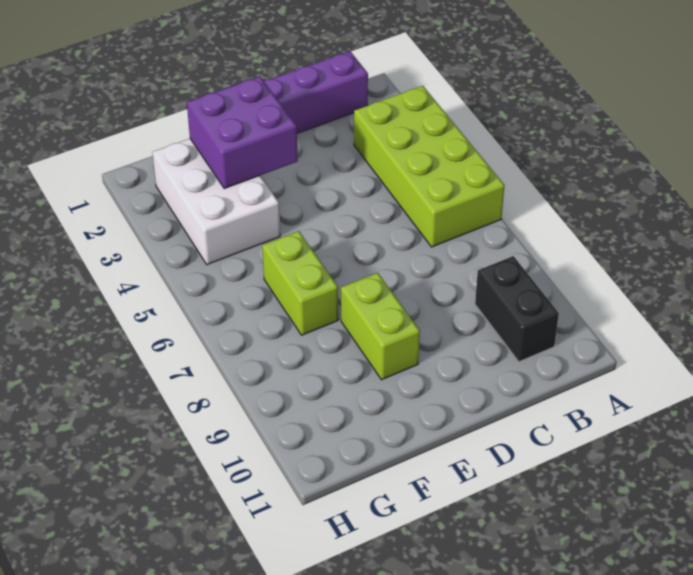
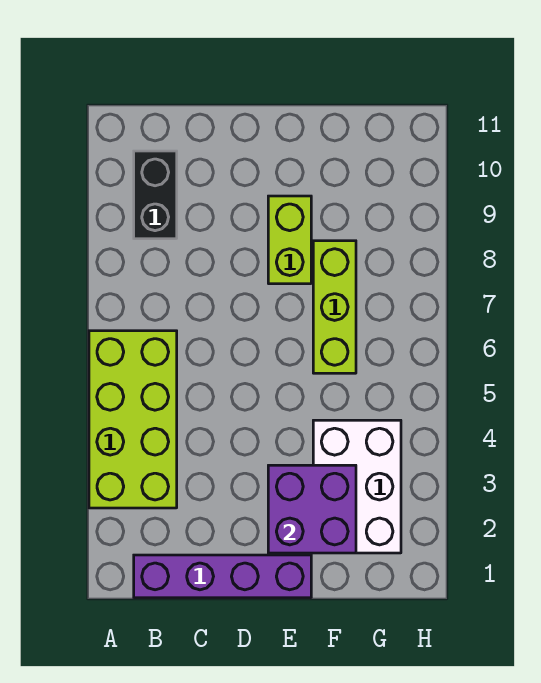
lime brick F6:F7 level 1 -> lime brick F6:F8 level 1

